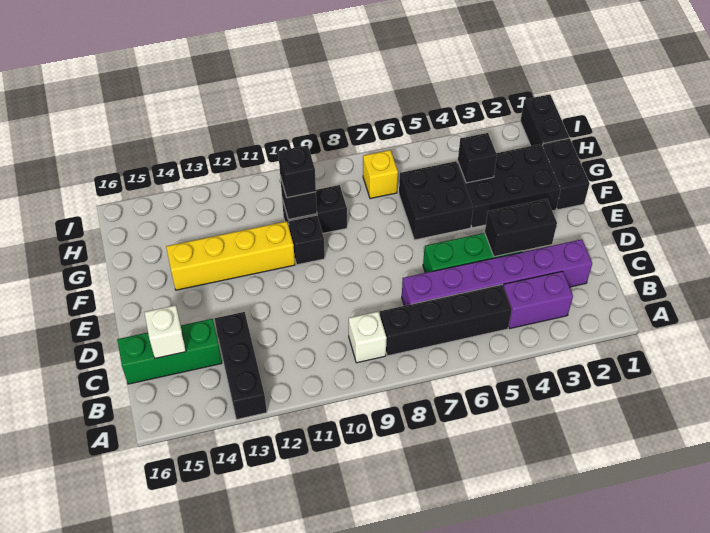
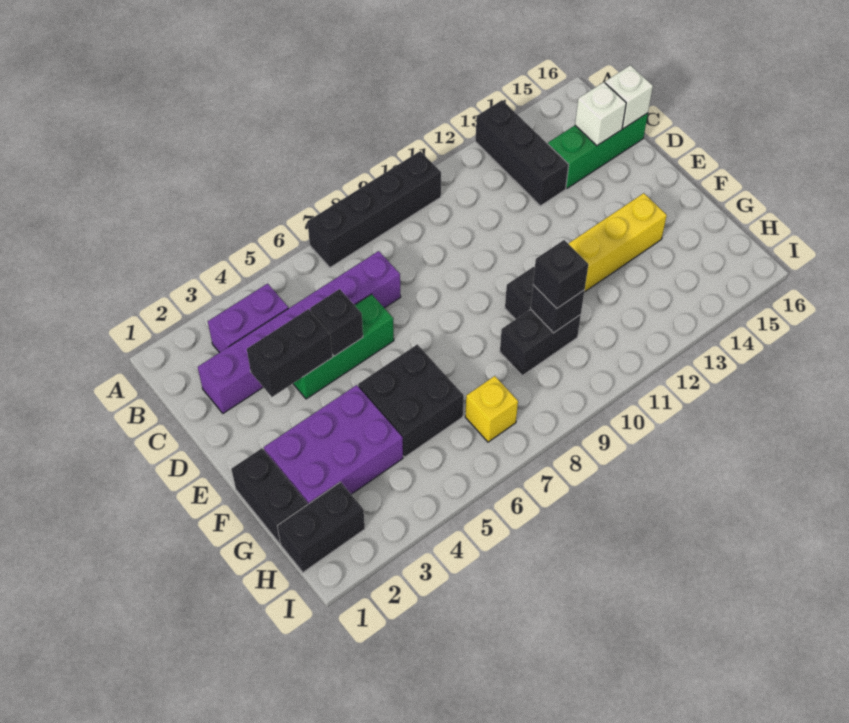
black brick B5:B8 level 1 -> black brick A7:A10 level 1
white brick B9 level 1 -> white brick C16 level 2
black brick F2:G4 level 1 -> purple brick F2:G4 level 1
black brick G4 level 2 -> black brick D5 level 2
black brick H1:I1 level 1 -> black brick H1:H2 level 1

